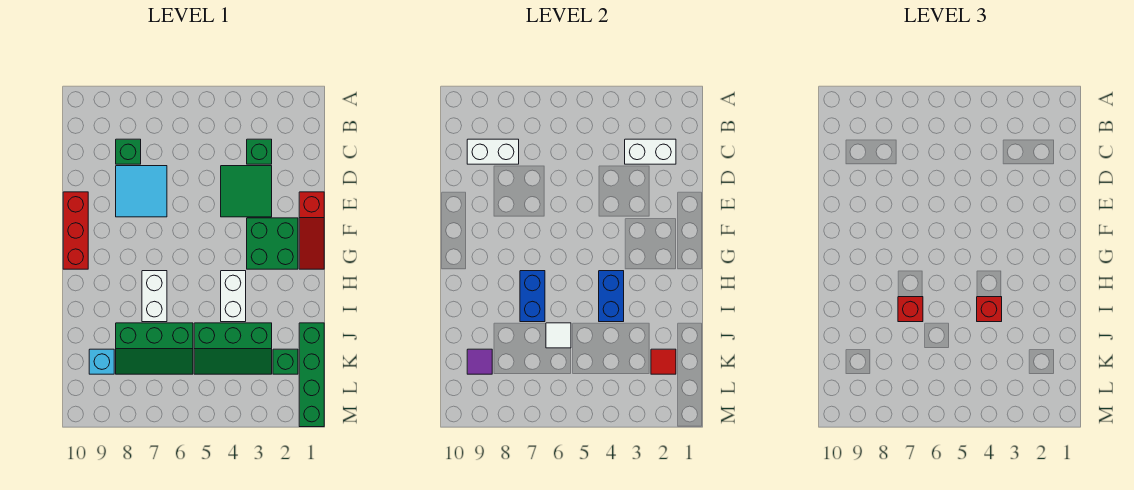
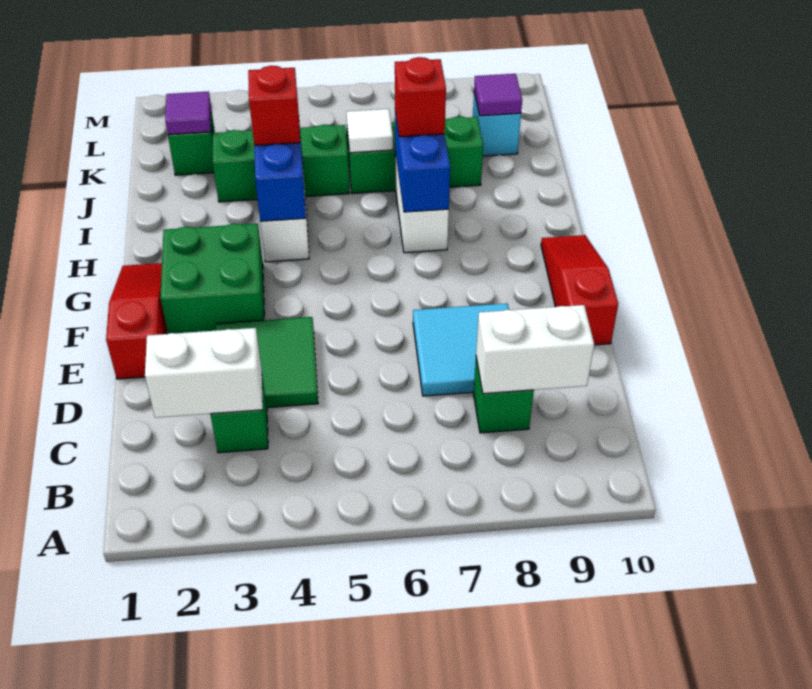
red brick E10:G10 level 1 -> red slope E10:G10 level 1 top E
green brick J1:M1 level 1 -> none
red tile K2 level 2 -> purple tile K2 level 2

